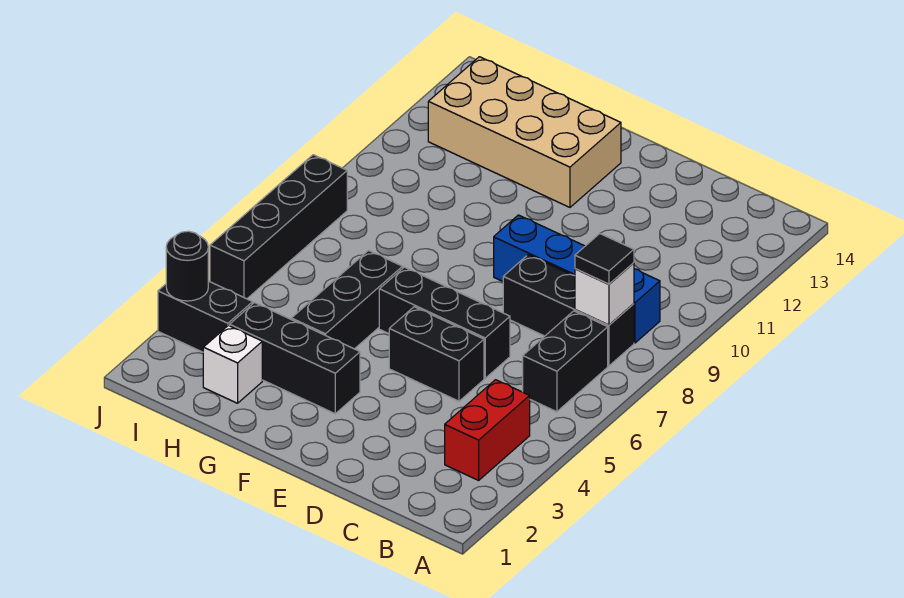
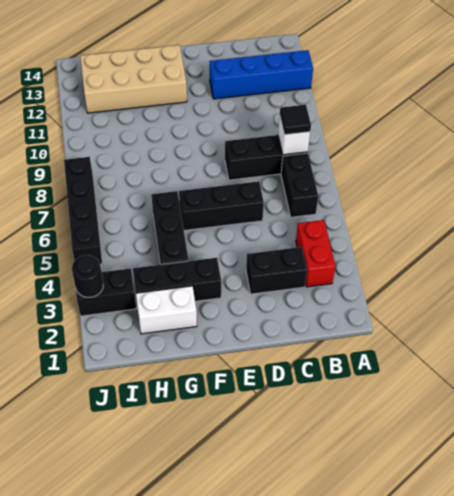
blue brick B9:E9 level 1 -> blue brick A12:D12 level 1
black brick D5:E5 level 1 -> black brick C3:D3 level 1
white brick H2 level 1 -> white brick G2:H2 level 1

